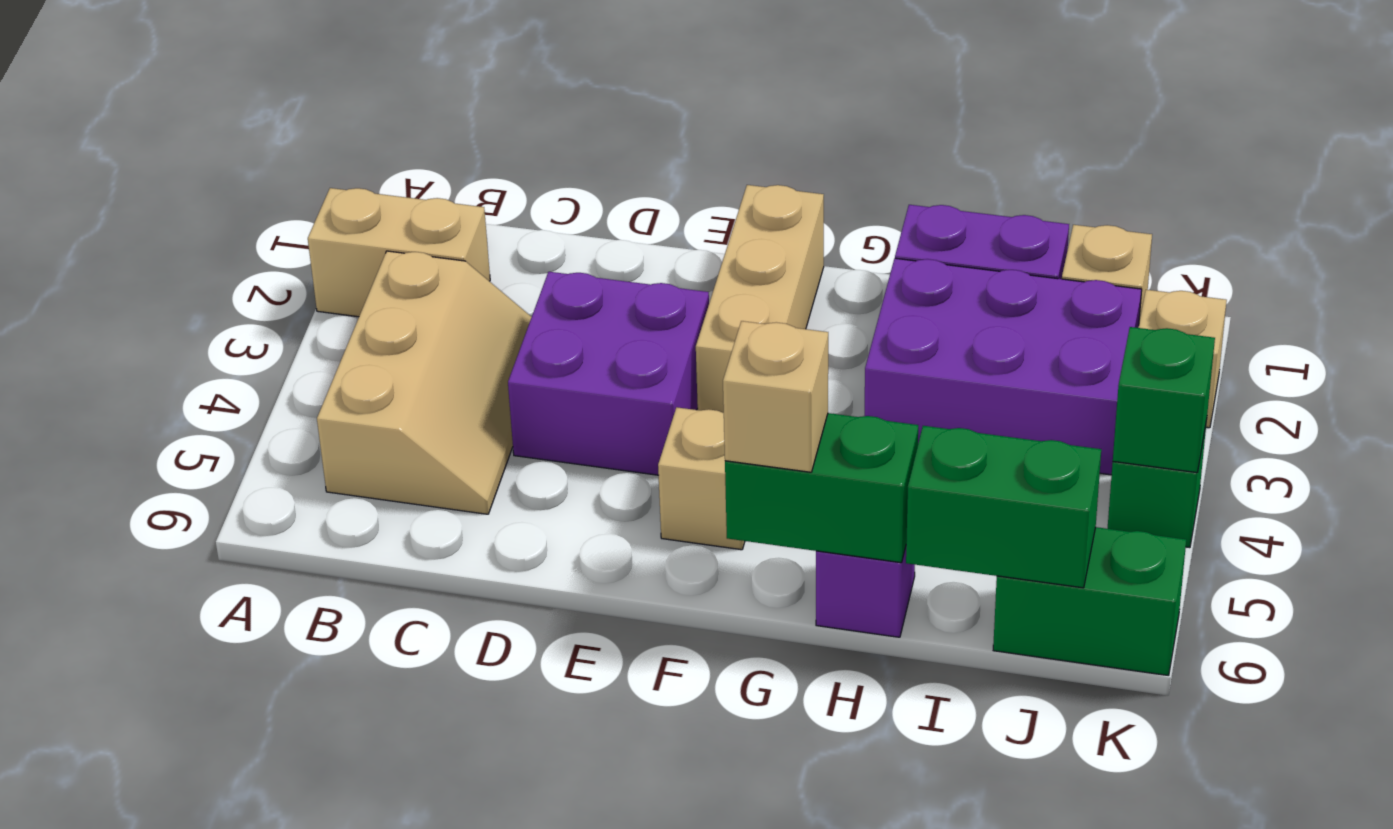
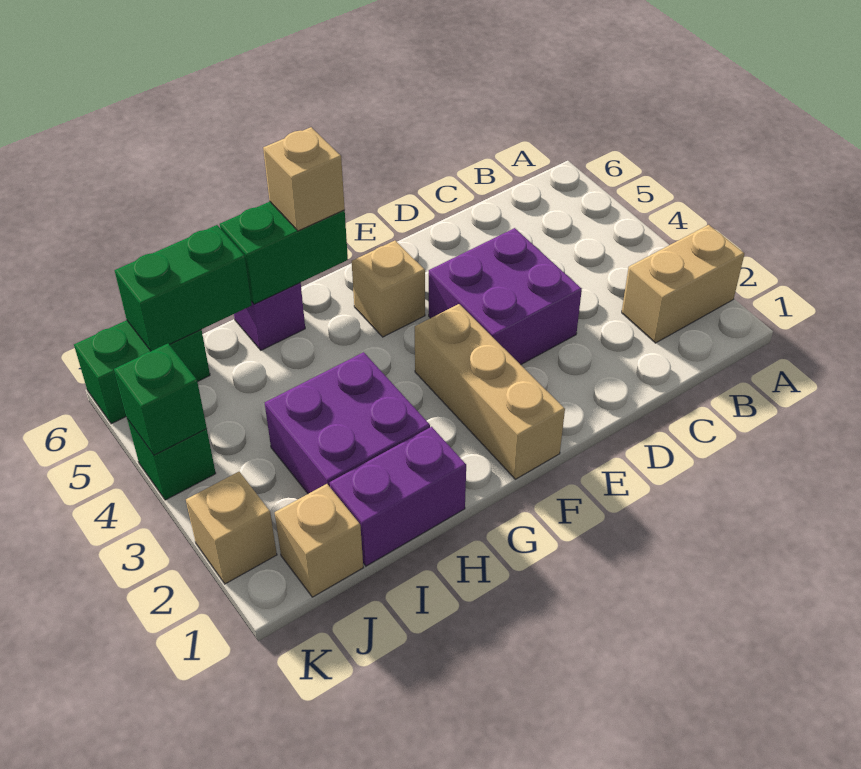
tan slope B3:C5 level 1 top B -> none
purple brick H2:J3 level 1 -> purple brick H2:I3 level 1

